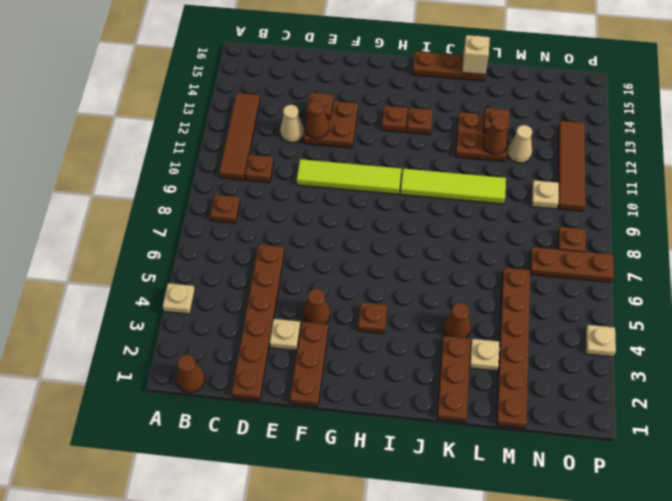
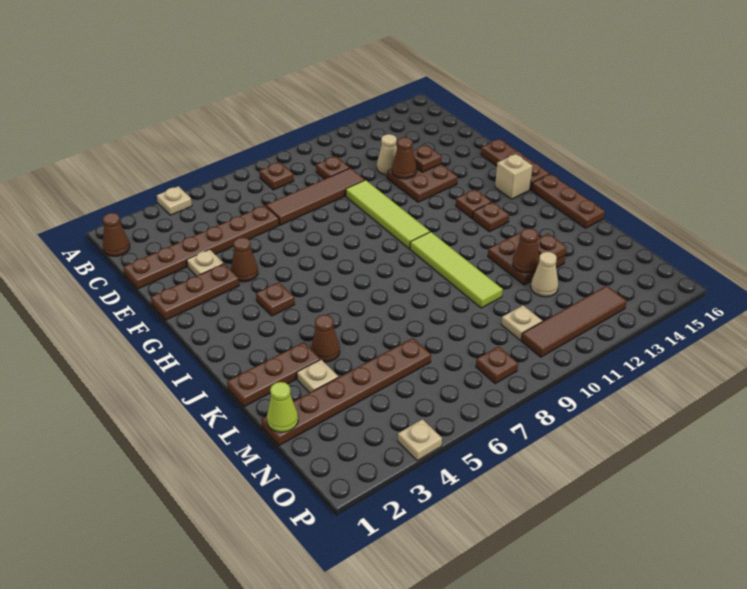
brown tile B10:B13 level 1 -> brown tile D7:D10 level 1
tan brick K16 level 2 -> tan brick H15 level 1
none -> lime cone M1 level 2
brown plate N7:P7 level 1 -> brown plate F16:H16 level 1

